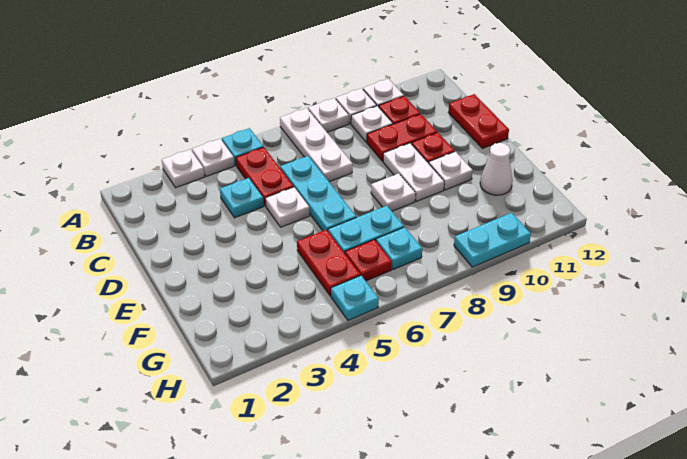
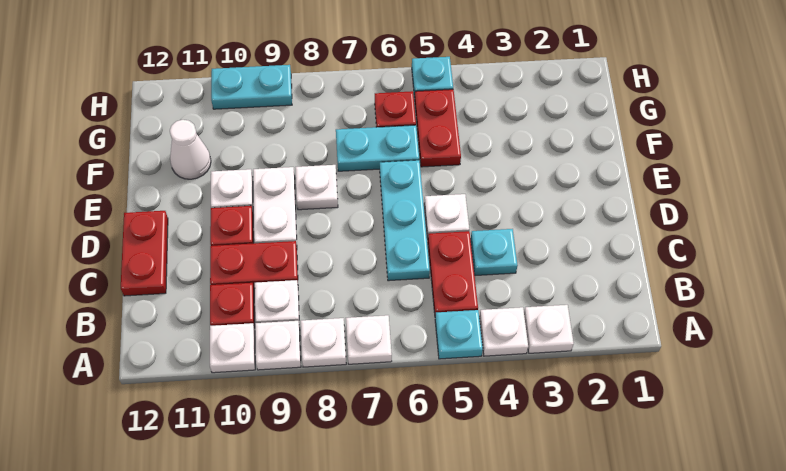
white plate A7:C7 level 1 -> white plate A7 level 1
cyan plate G7 level 1 -> none

